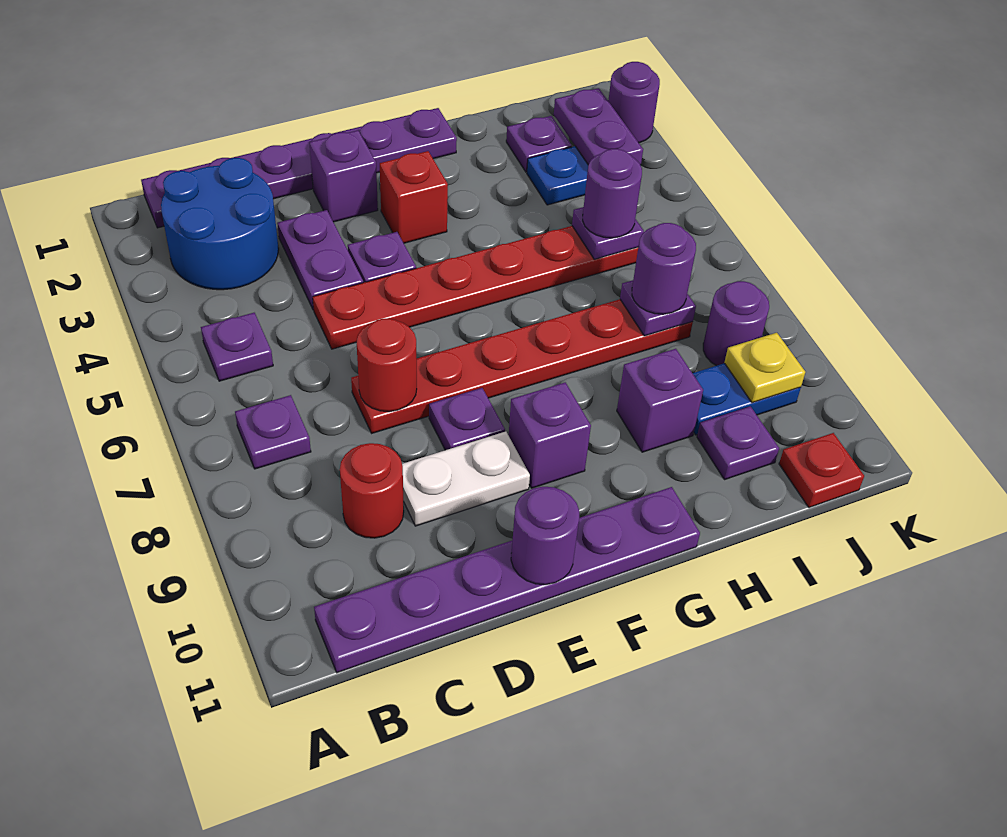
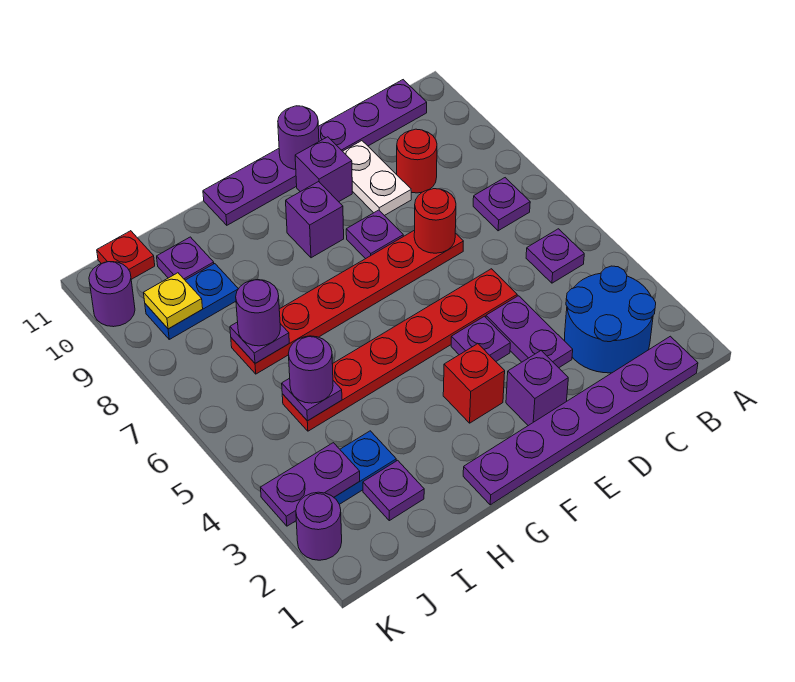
white plate D9:E9 level 1 -> white plate D9:D10 level 1
purple brick H9 level 1 -> purple brick E10 level 1
purple plate J2:J3 level 2 -> purple plate J3:K3 level 2
purple round brick J8 level 1 -> purple round brick K10 level 1

